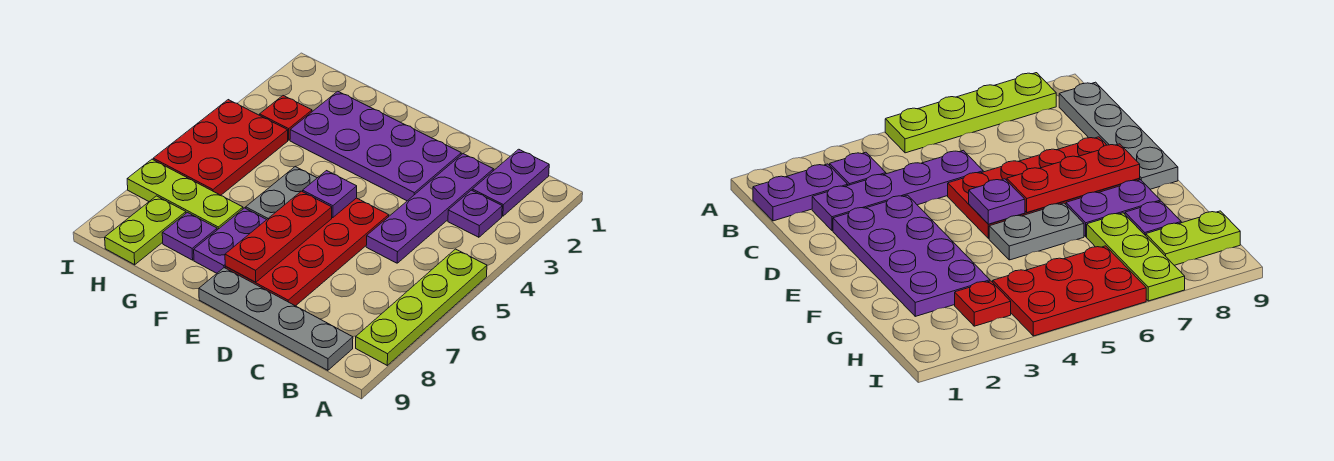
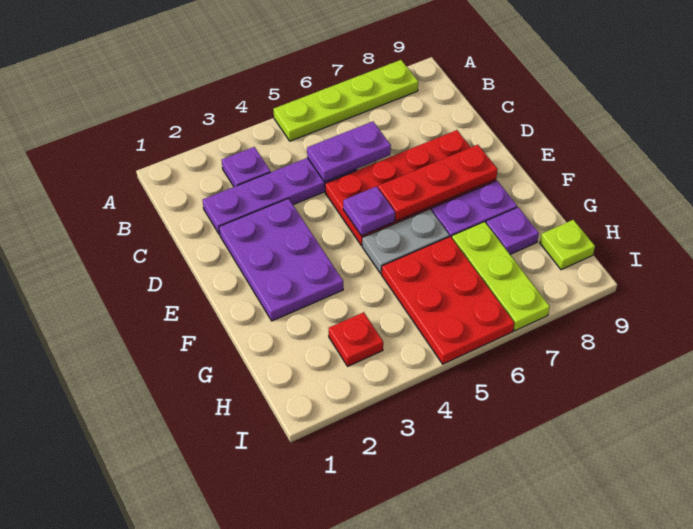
purple plate B1:B2 level 1 -> purple plate C5:C6 level 2
grey plate B9:E9 level 1 -> none
purple plate D2:G3 level 1 -> purple plate D2:F3 level 1
red plate H4:I6 level 1 -> red plate G5:I6 level 1
lime plate H8:H9 level 1 -> lime plate H9 level 1

